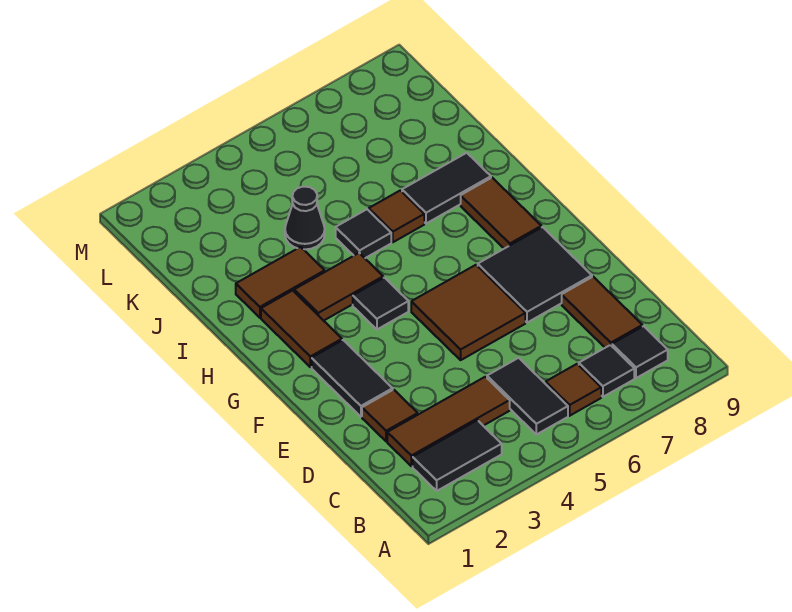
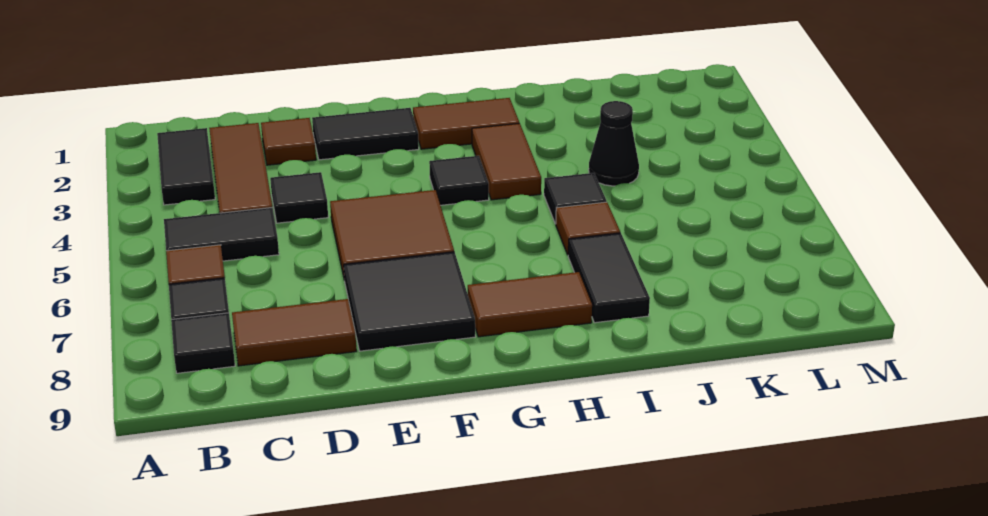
none -> black tile D4 level 1
brown tile I2:I3 level 1 -> none

